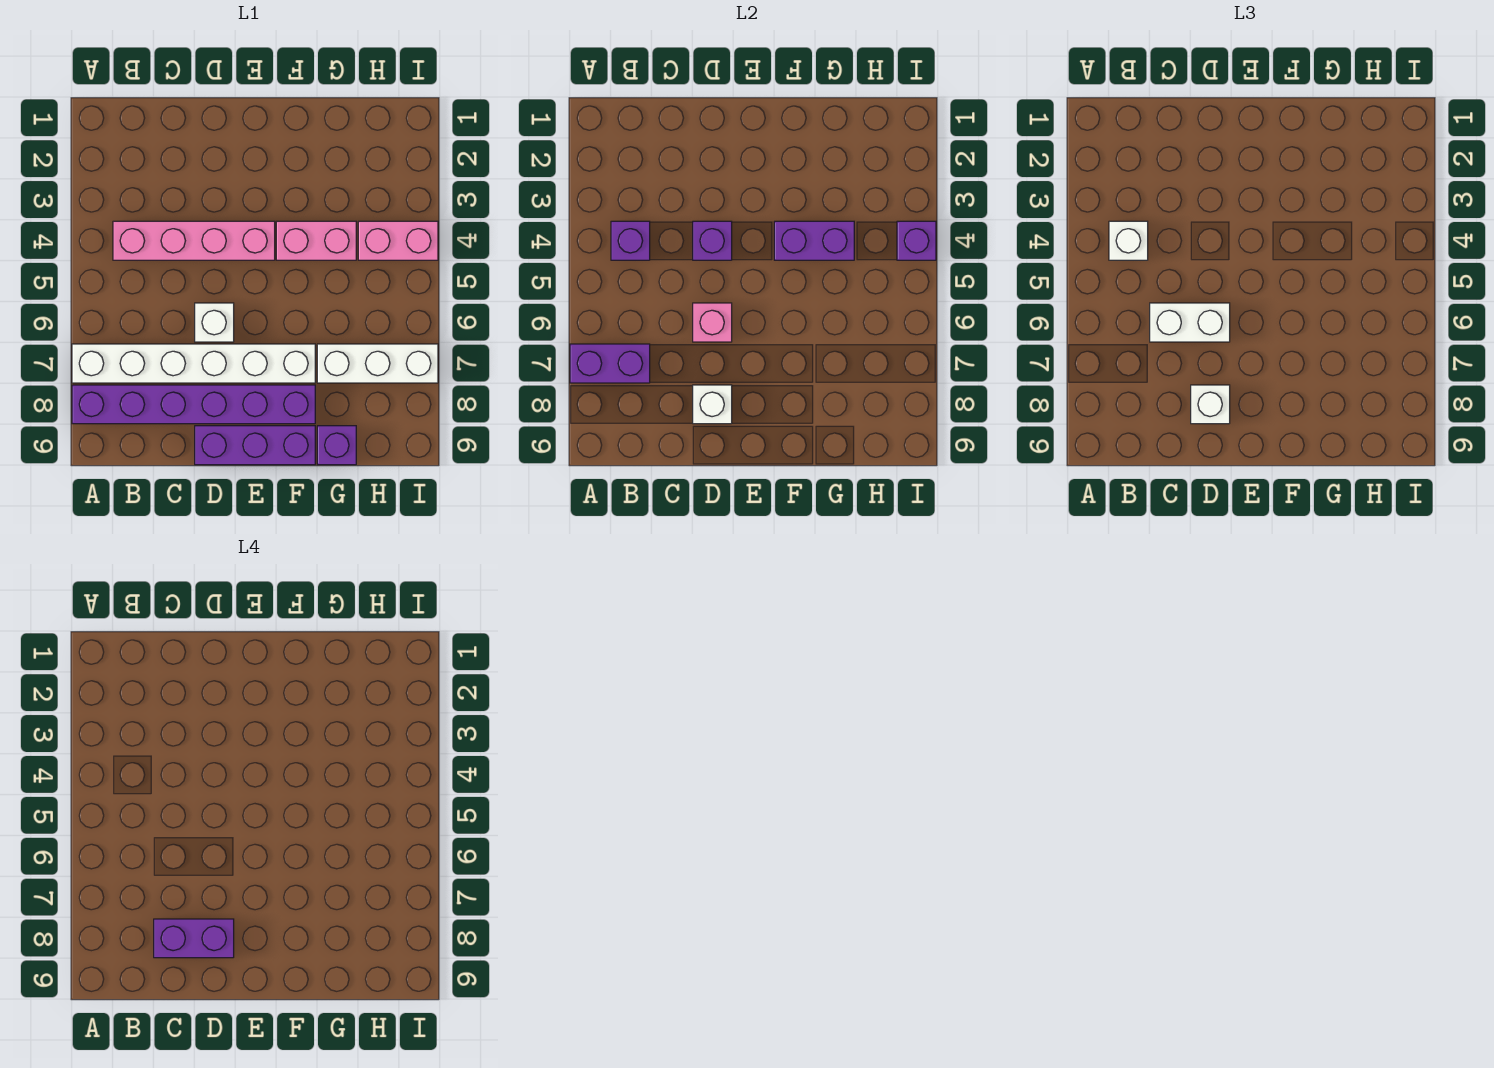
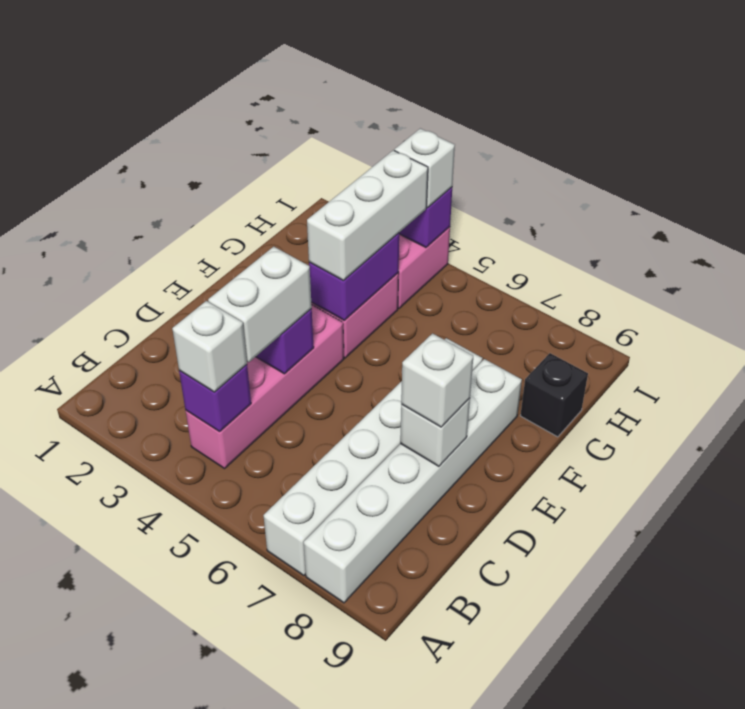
purple brick A7:B7 level 2 -> none
purple brick A8:F8 level 1 -> white brick A8:F8 level 1
white brick C6:D6 level 3 -> white brick C4:D4 level 3
purple brick C8:D8 level 4 -> none
white brick D6 level 1 -> white brick I4 level 3
pink brick D6 level 2 -> none
purple brick D9:F9 level 1 -> none
white brick G7:I7 level 1 -> white brick F4:H4 level 3
purple brick G9 level 1 -> black brick G9 level 1

